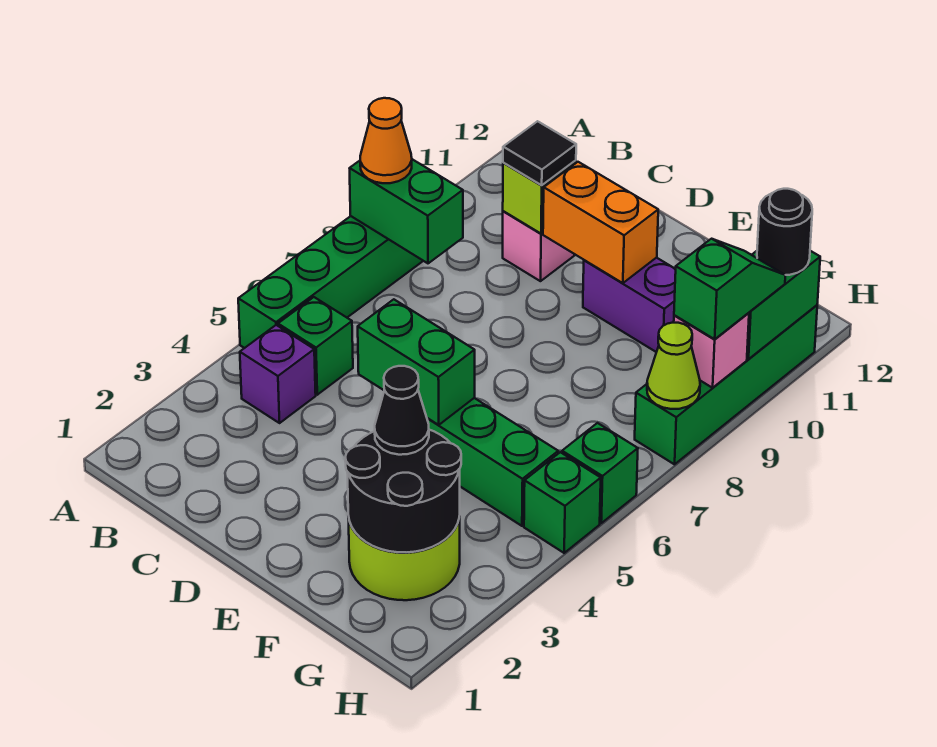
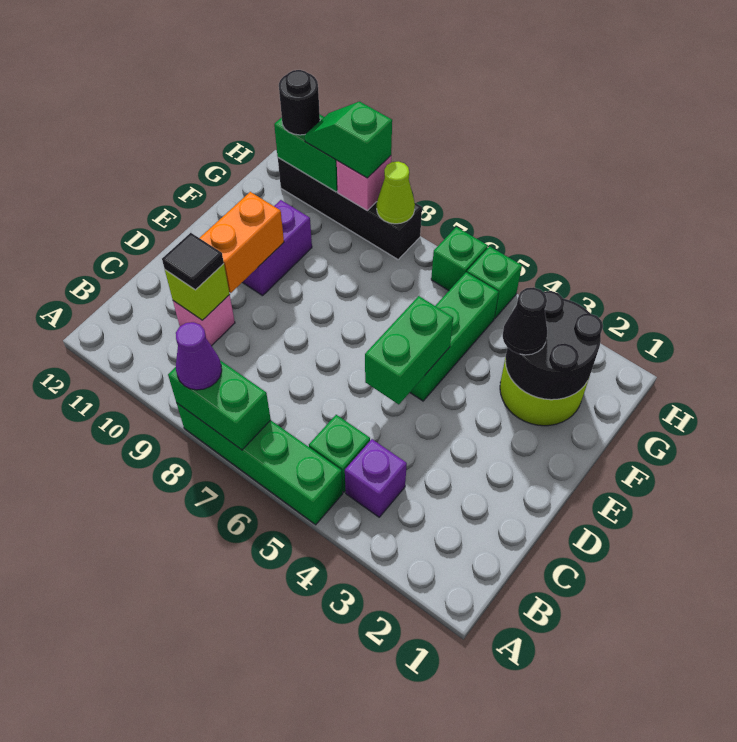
green brick A8:B8 level 2 -> green brick A7:A8 level 2
orange cone A8 level 3 -> purple cone A8 level 3
green brick H8:H11 level 1 -> black brick H8:H11 level 1

